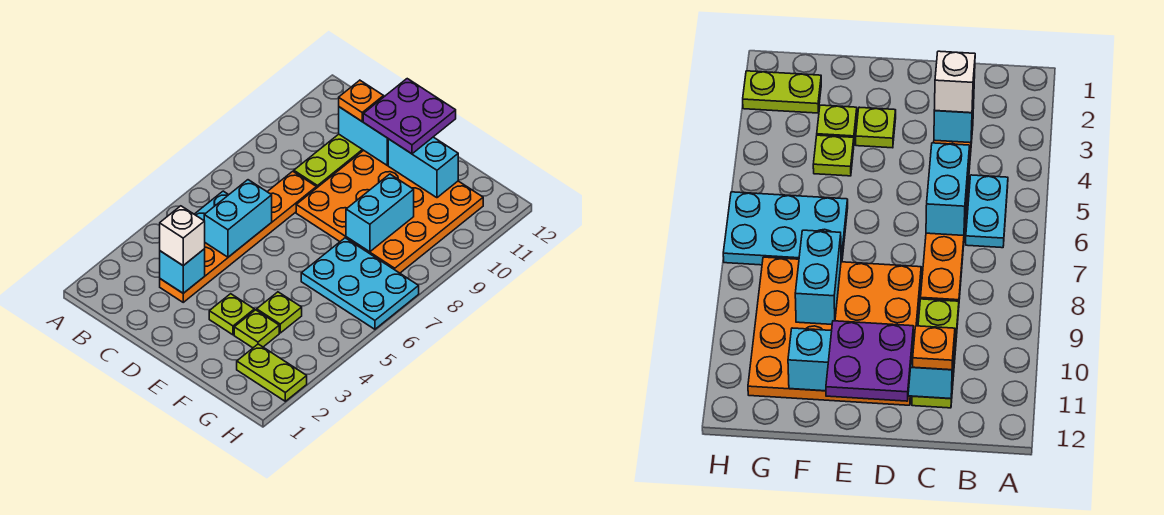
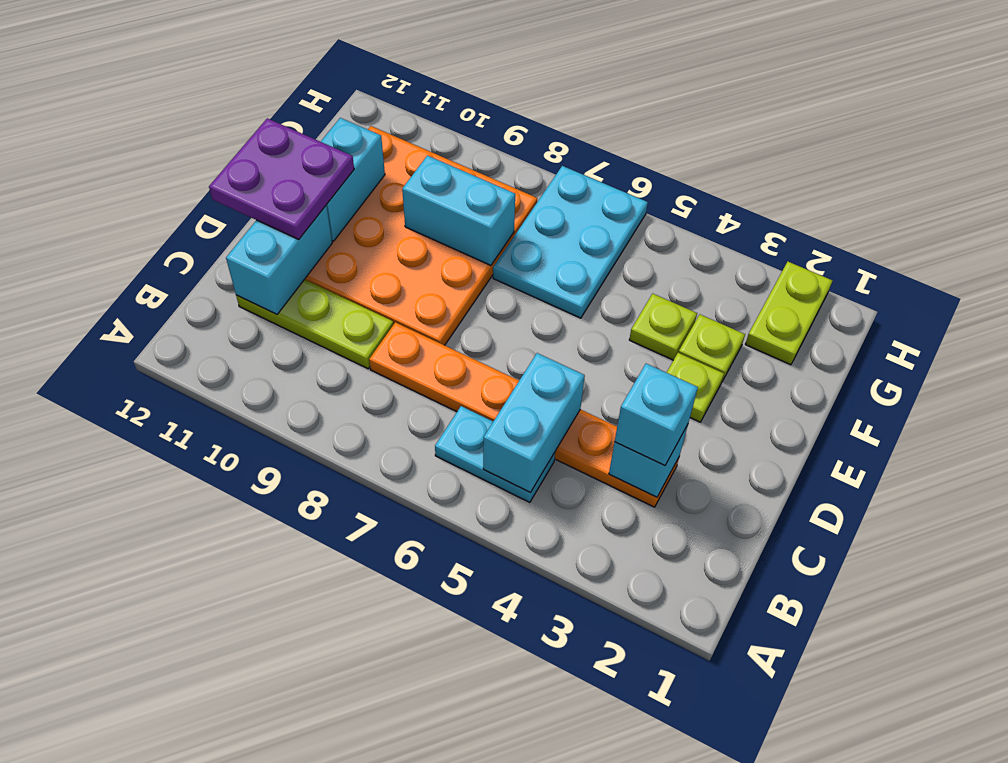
white brick C3 level 3 -> cyan brick C3 level 3
cyan brick C5:C6 level 2 -> cyan brick B5:C5 level 2
orange plate C11 level 3 -> none

